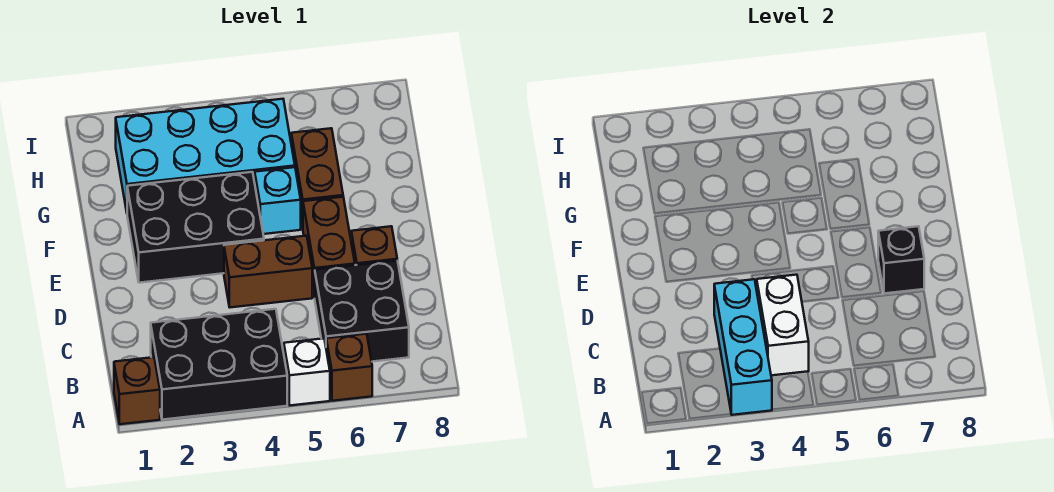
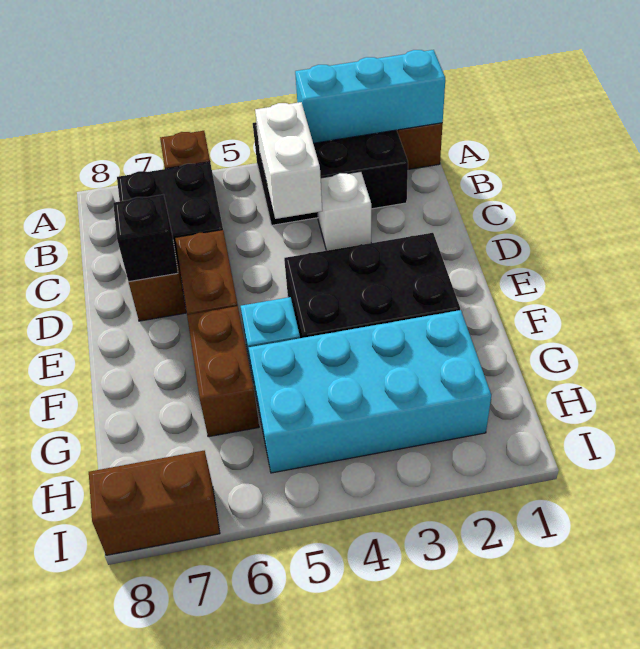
cyan brick A3:C3 level 2 -> cyan brick A1:A3 level 2
white brick A5 level 1 -> white brick C3 level 1
brown brick D4:D5 level 1 -> brown brick I7:I8 level 1

